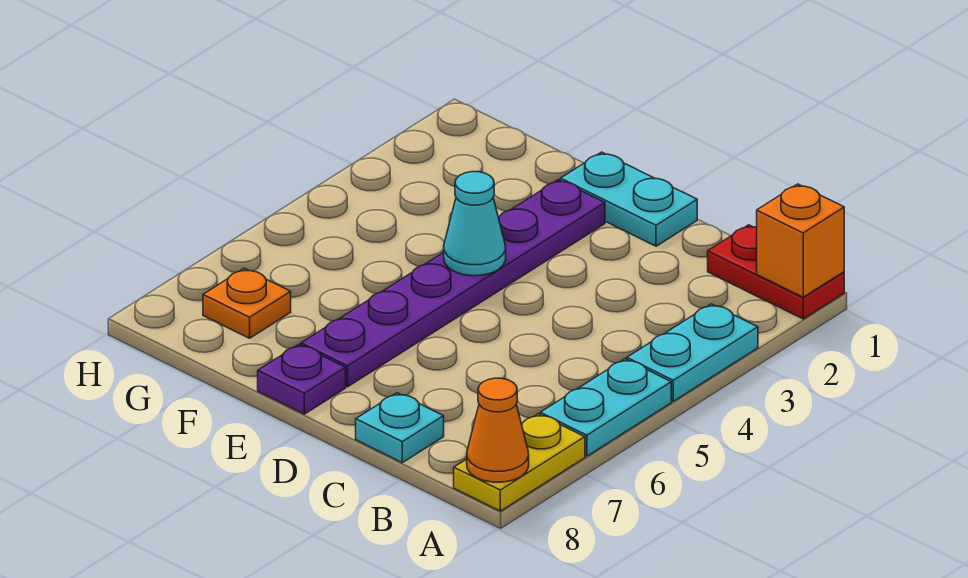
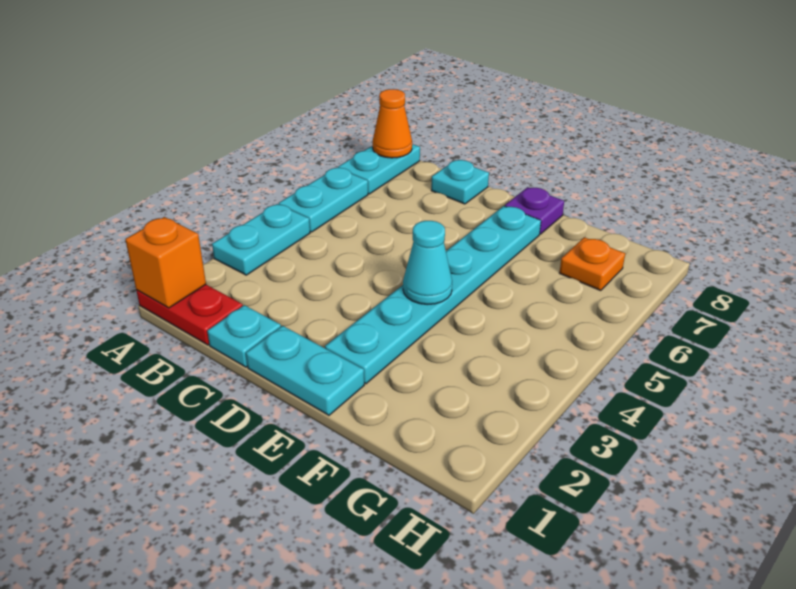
yellow plate A7:A8 level 1 -> cyan plate A7:A8 level 1
none -> cyan plate C1 level 1
purple plate E2:E7 level 1 -> cyan plate E2:E7 level 1

